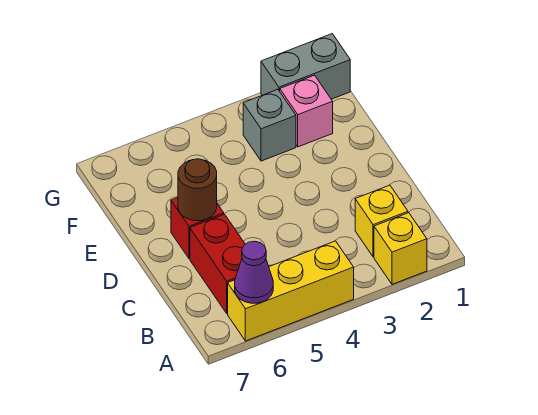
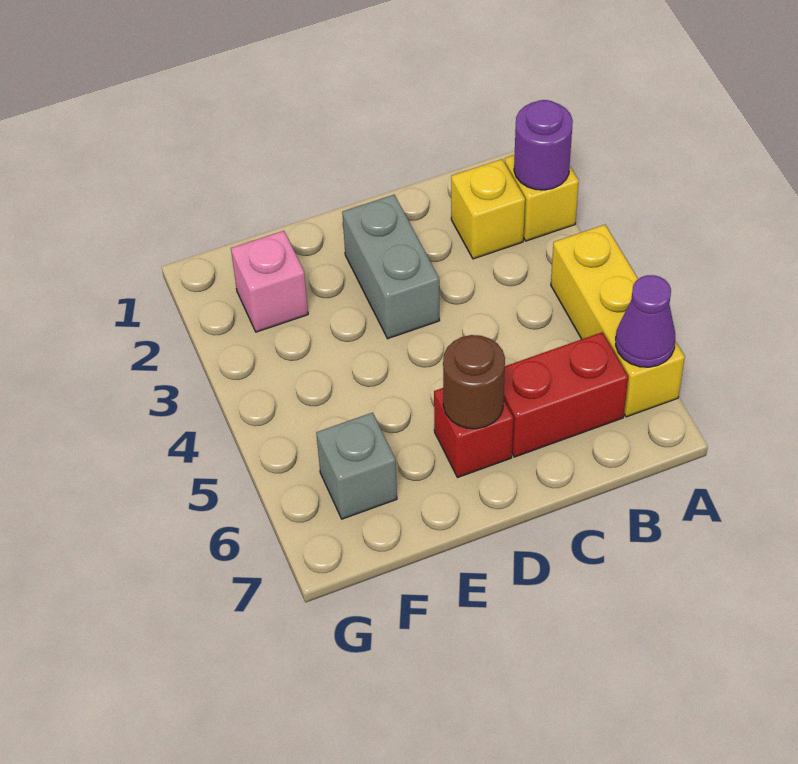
none -> purple round brick A2 level 2
grey brick F3 level 1 -> grey brick F6 level 1
grey brick G1:G2 level 1 -> grey brick D2:D3 level 1

